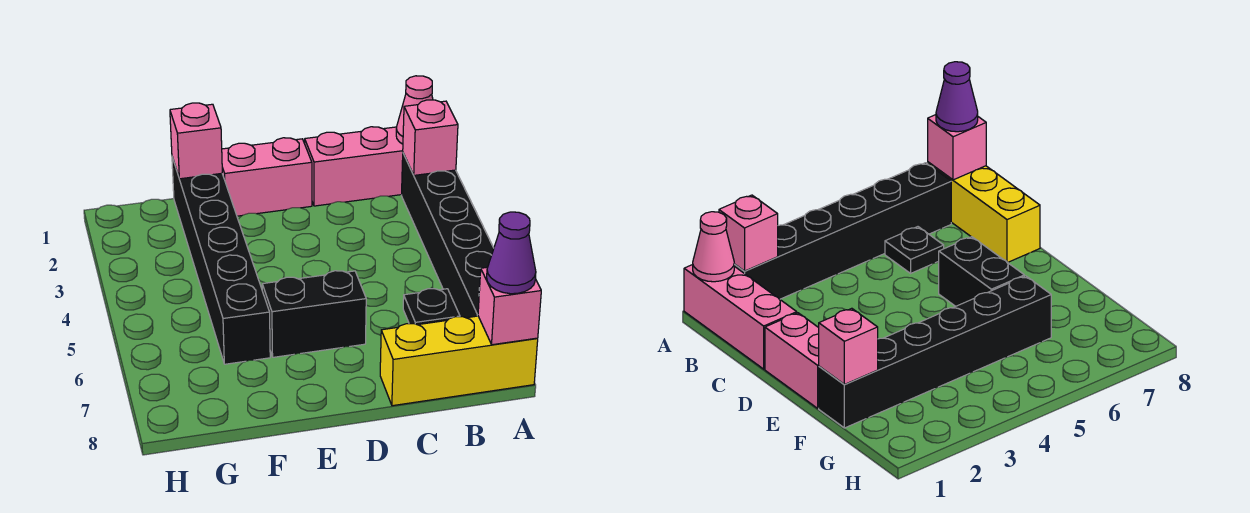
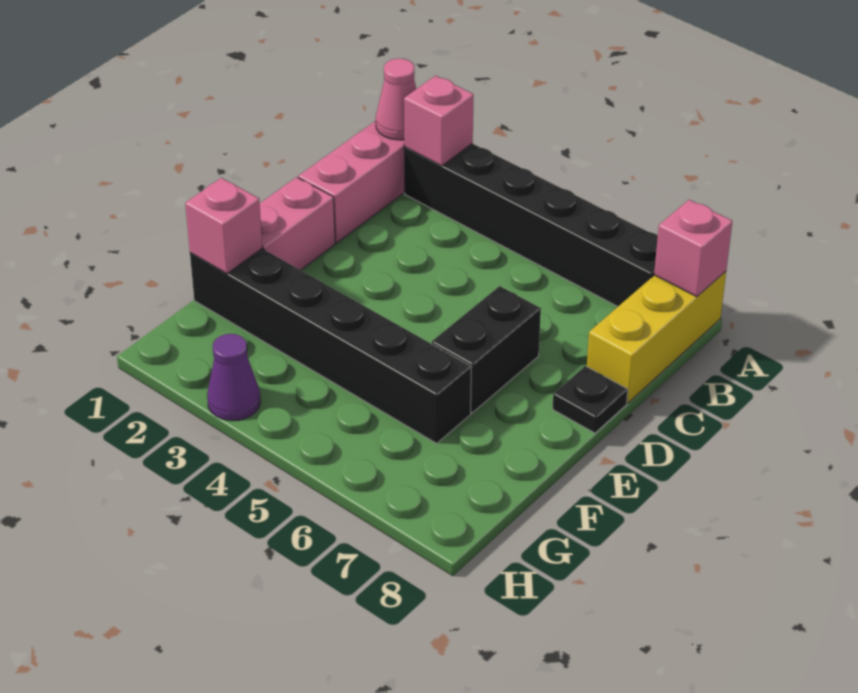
purple cone A8 level 3 -> purple cone H3 level 1
black plate B6 level 1 -> black plate D8 level 1

